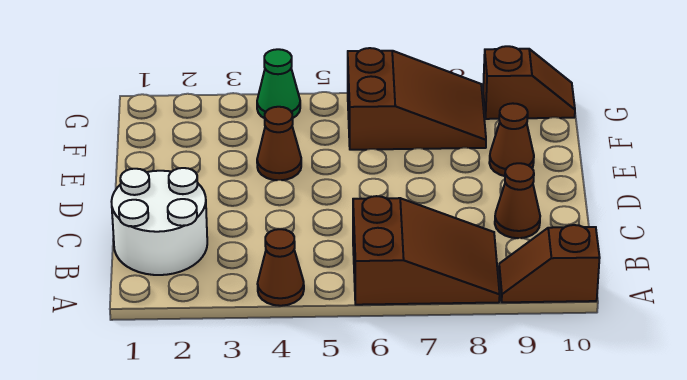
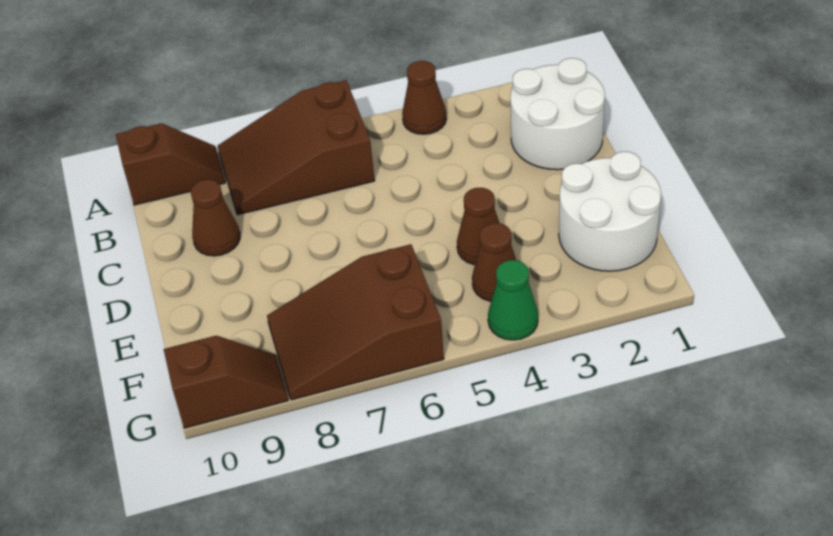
none -> white round brick E1:F2 level 1
brown cone E9 level 1 -> brown cone F4 level 1
brown slope G9:G10 level 1 top 9 -> brown slope G9:G10 level 1 top 10

